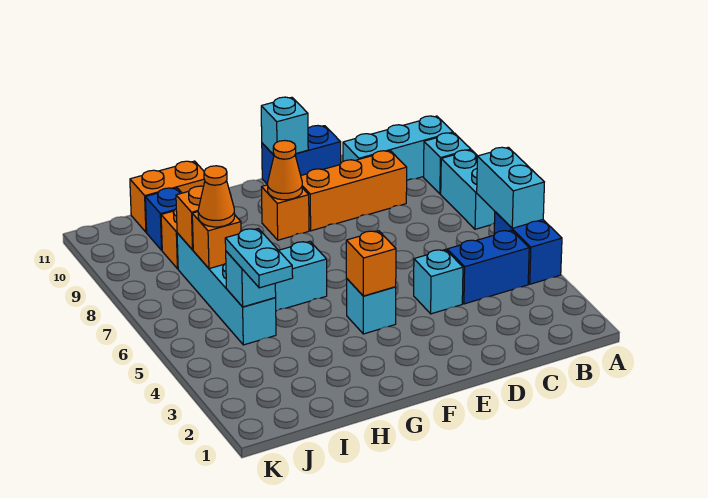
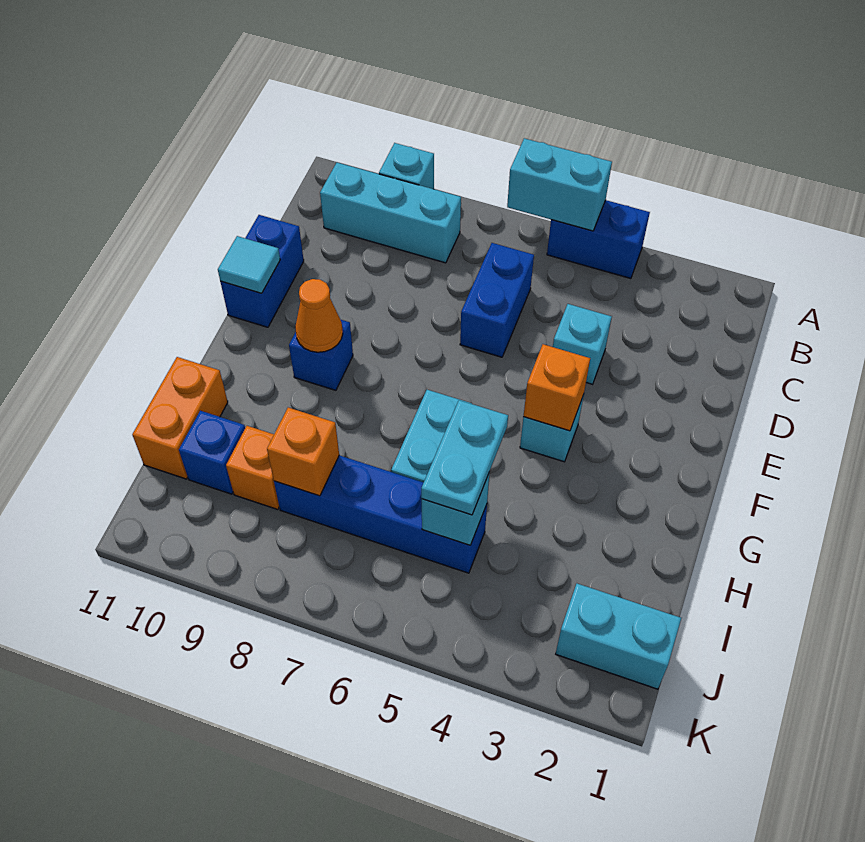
cyan brick A7:A8 level 1 -> cyan brick J1:J2 level 1
cyan brick A10:C10 level 1 -> cyan brick B8:B10 level 1
blue brick B4:C4 level 1 -> blue brick C6:D6 level 1
orange brick C9:E9 level 1 -> none
cyan brick E11 level 2 -> cyan tile E11 level 2
orange brick F9 level 1 -> blue brick F9 level 1
cyan plate I4:I5 level 3 -> cyan plate H5:I5 level 3
cyan brick I5:I8 level 1 -> blue brick I5:I8 level 1
orange brick I7 level 2 -> none
orange cone I7 level 3 -> none

